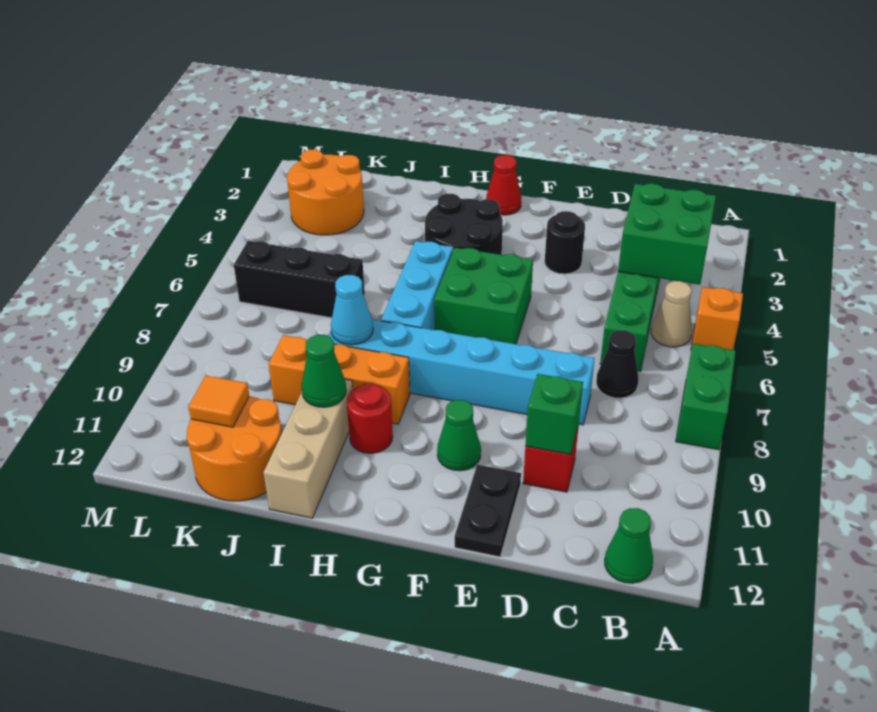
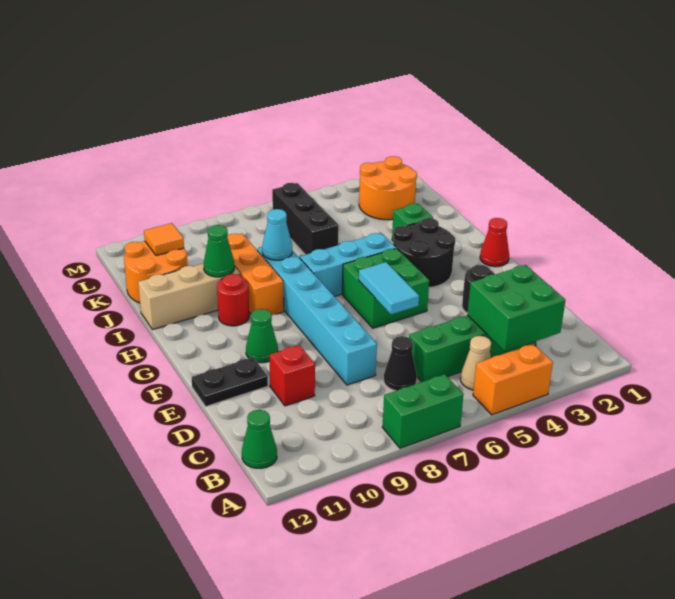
orange brick A5 level 1 -> orange brick A4:A5 level 1
green brick D10 level 2 -> green brick I3 level 1
none -> cyan tile E6:F6 level 2

